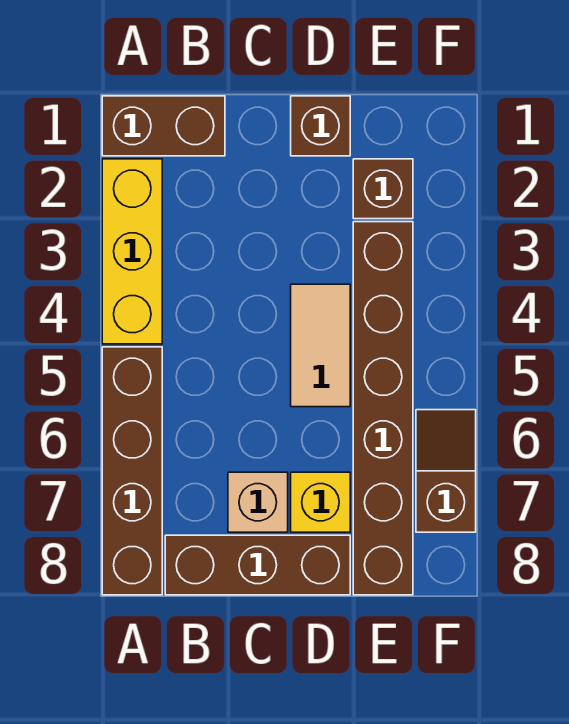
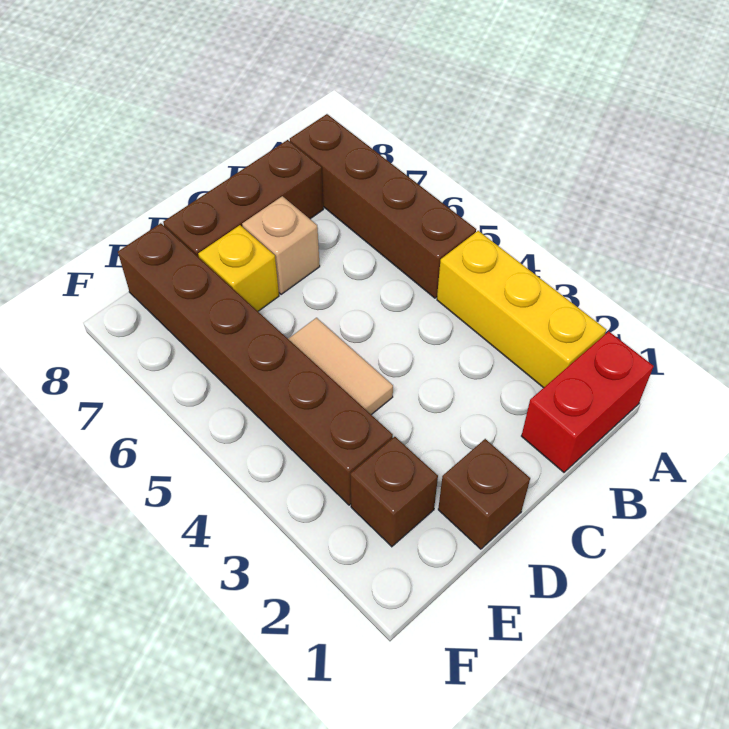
brown brick A1:B1 level 1 -> red brick A1:B1 level 1
brown slope F6:F7 level 1 top 7 -> none

